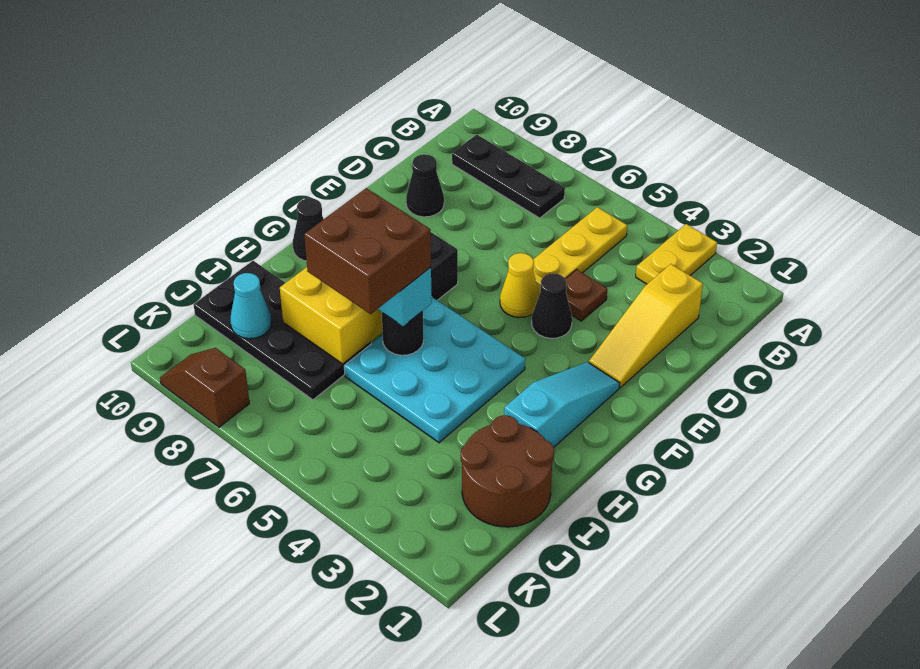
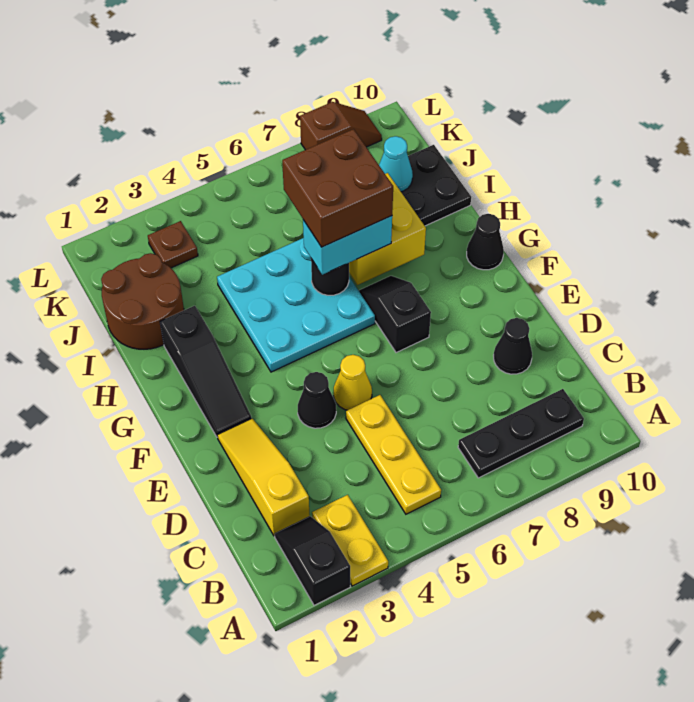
none -> black slope A2:B2 level 1 top A
brown plate D4 level 1 -> brown plate K3 level 1
cyan slope F2:H2 level 1 top H -> black slope F2:H2 level 1 top H

